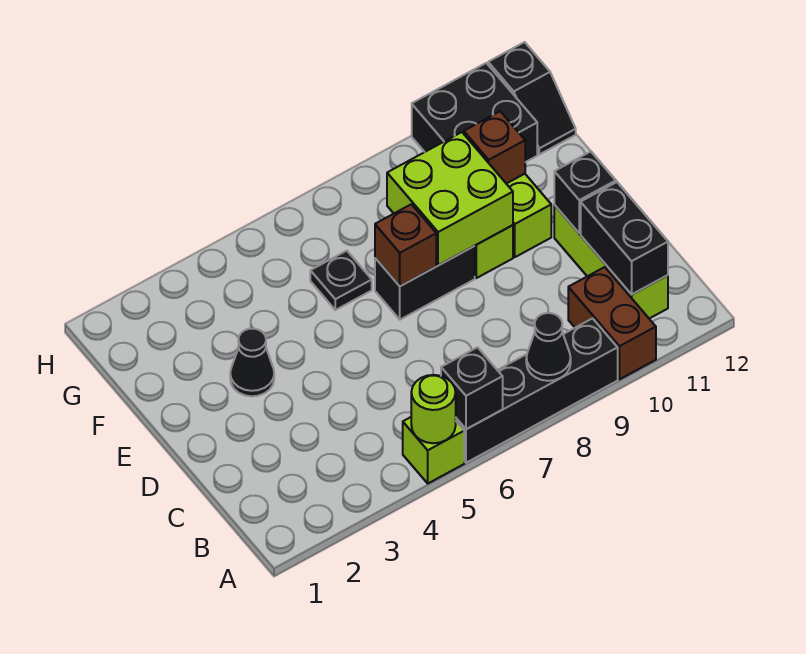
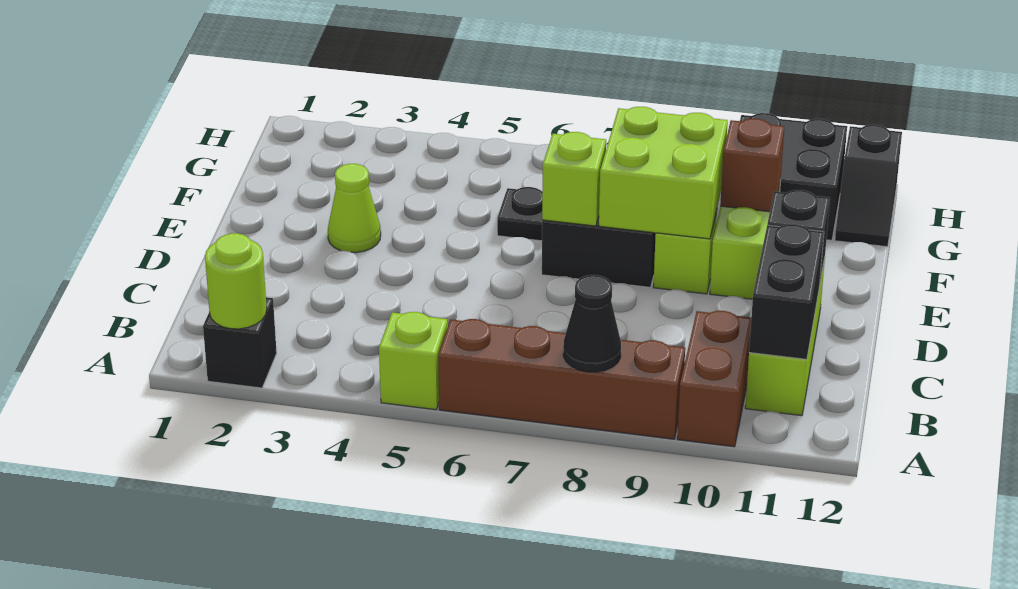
lime round brick A5 level 2 -> lime round brick A2 level 2
black brick A6:A9 level 1 -> brown brick A6:A9 level 1
black brick A6 level 2 -> black brick A2 level 1
black cone E3 level 1 -> lime cone E3 level 1
brown brick E7 level 2 -> lime brick E7 level 2

